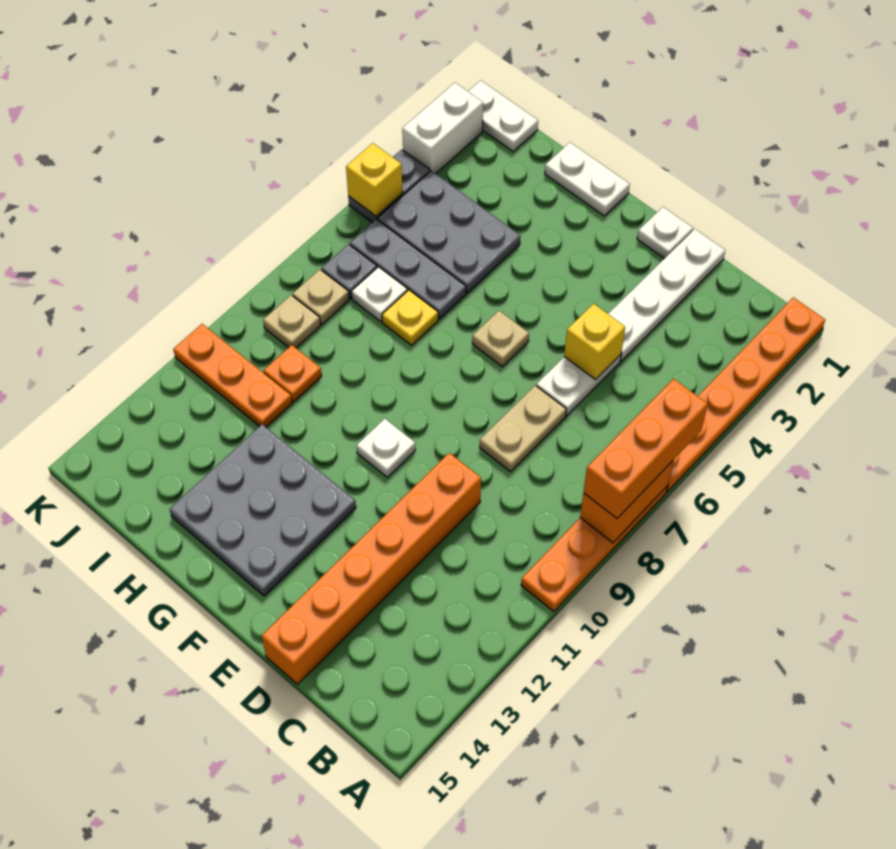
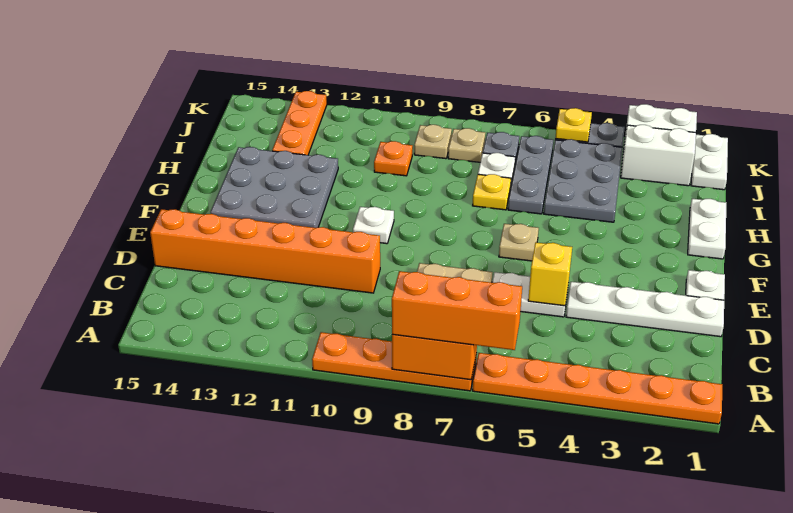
orange plate I11:K11 level 1 -> orange plate I13:K13 level 1
none -> white brick J2:J3 level 1
yellow brick K5 level 2 -> yellow plate K5 level 2

